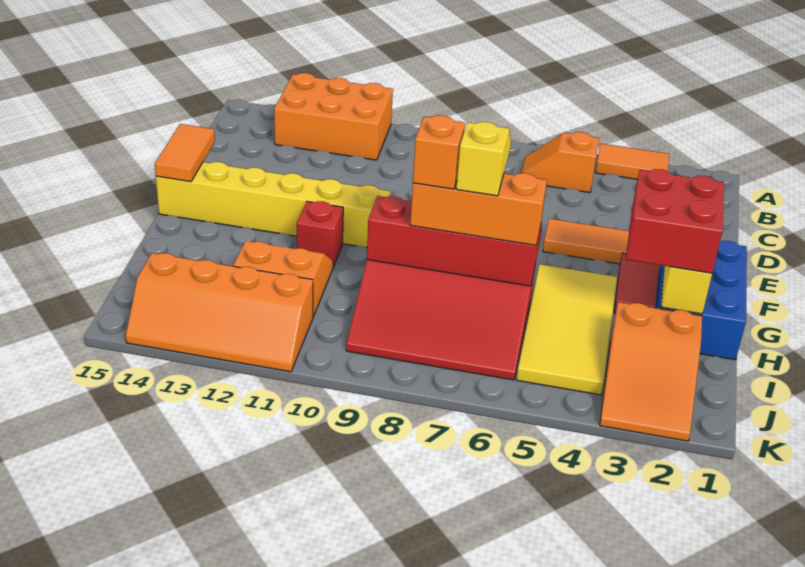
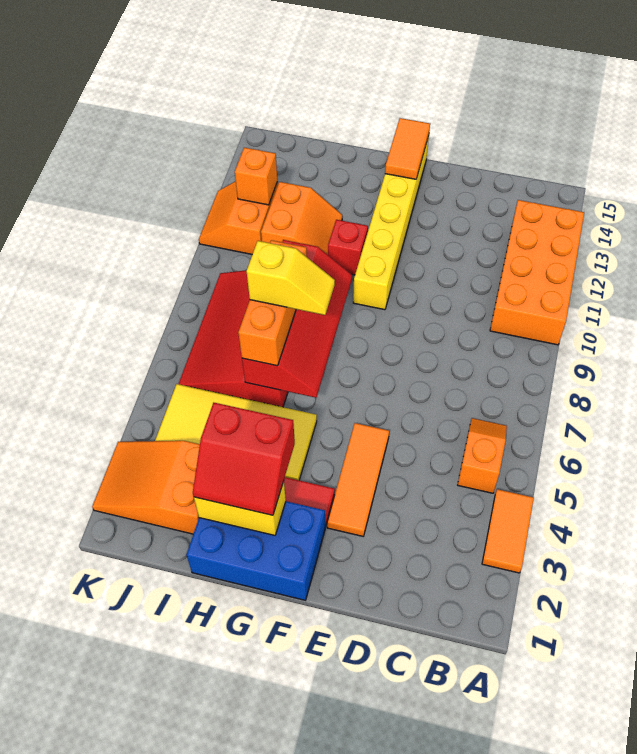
orange brick A11:B13 level 1 -> orange brick A10:B13 level 1
orange tile E15:F15 level 2 -> orange tile F14:F15 level 2
red brick G2:H3 level 3 -> red slope G2:H3 level 3 top 3
orange brick H8 level 4 -> orange brick J12 level 2
orange slope J11:K14 level 1 top J -> orange slope J11:K12 level 1 top J

